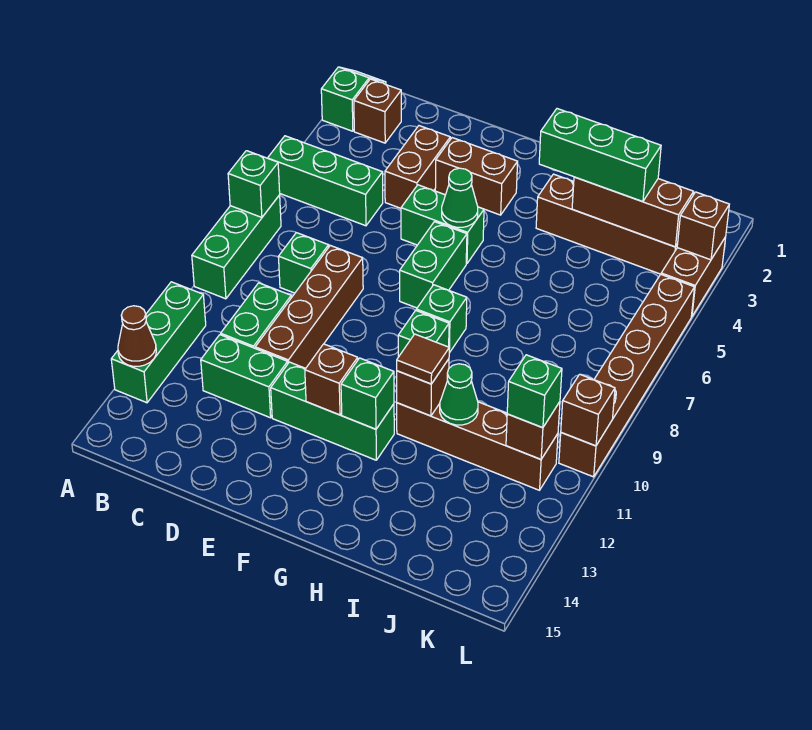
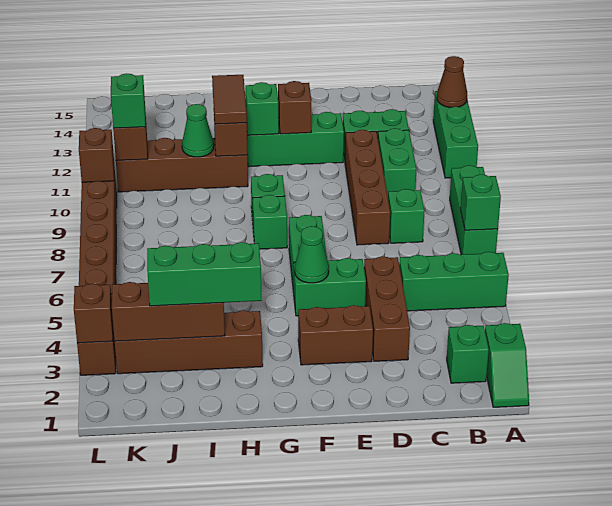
brown brick B2 level 1 -> green brick B2 level 1
brown brick D3:D4 level 1 -> brown brick D3:D5 level 1
brown tile H11 level 3 -> brown tile H11:H12 level 3

